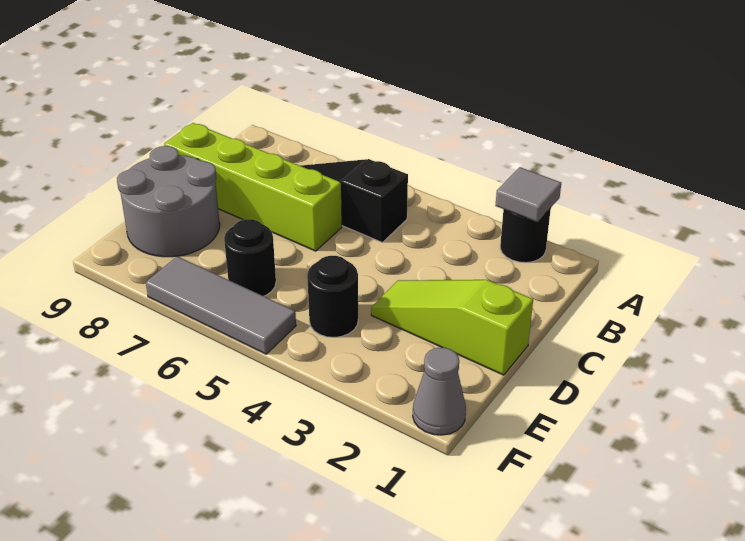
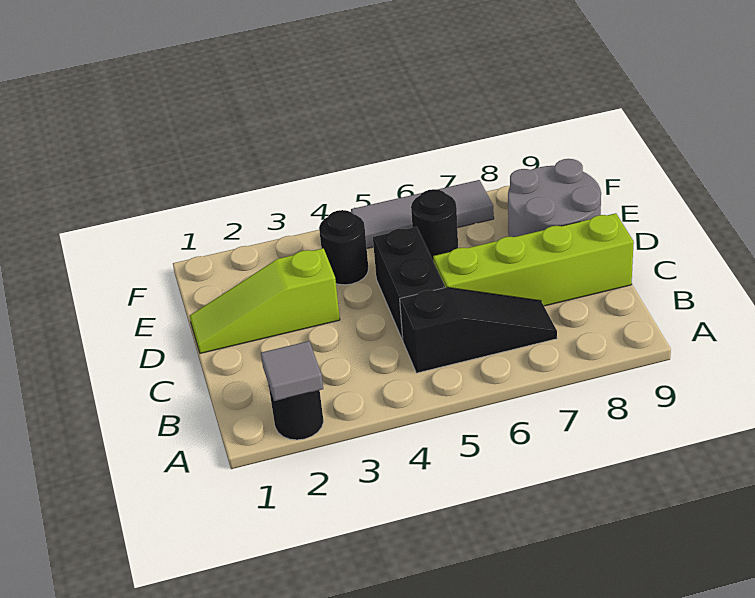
none -> black brick C5:D5 level 1
lime slope D1:D3 level 1 top 1 -> lime slope D1:D3 level 1 top 3
grey cone F1 level 1 -> none

